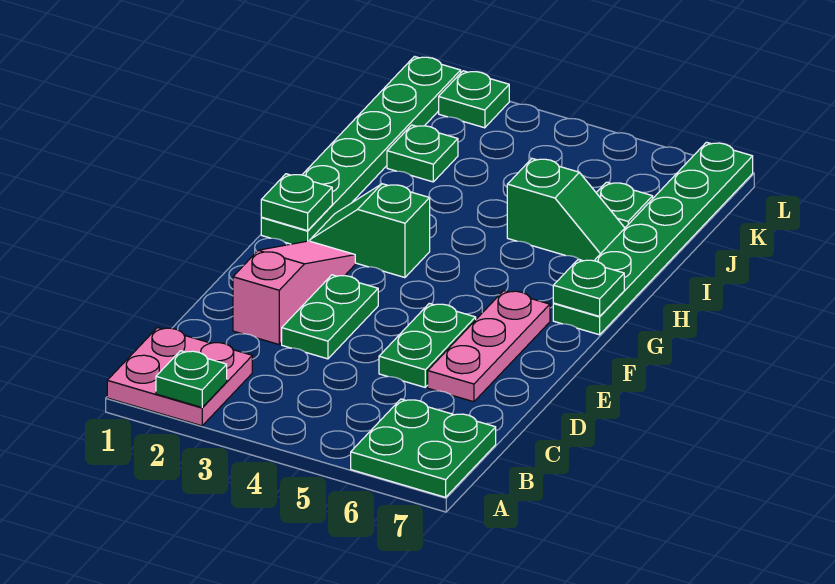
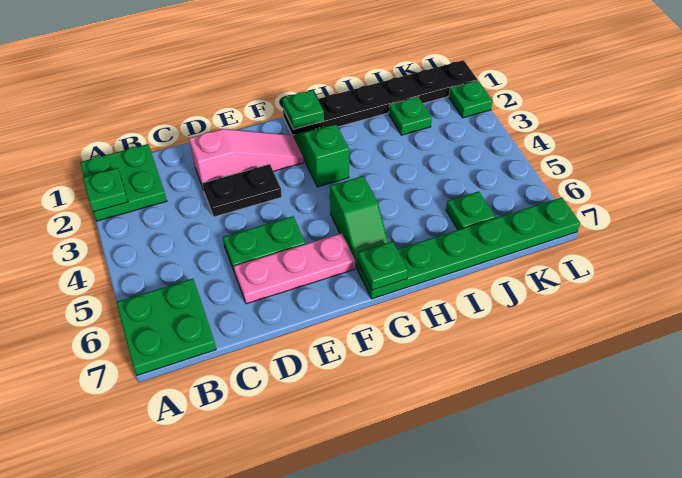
pink plate A1:B2 level 1 -> green plate A1:B2 level 1
green plate D3:E3 level 1 -> black plate D3:E3 level 1
green plate G1:L1 level 1 -> black plate G1:L1 level 1
green slope I5:I6 level 1 top 5 -> green slope G5:G6 level 1 top 5

